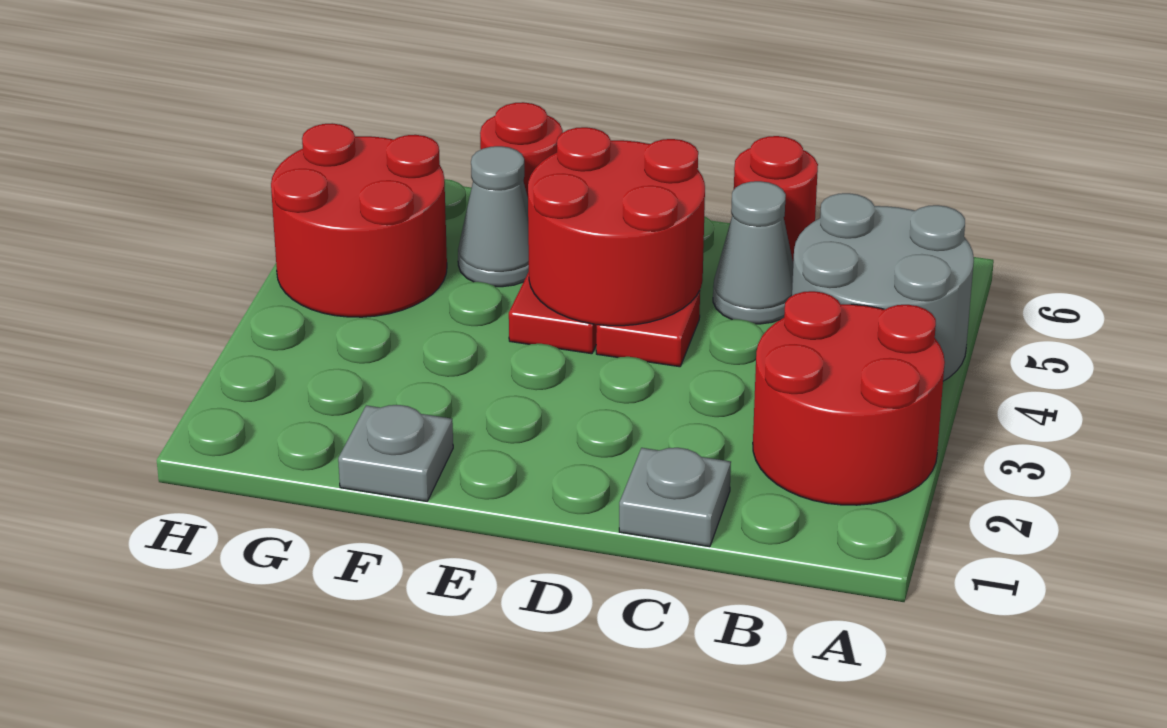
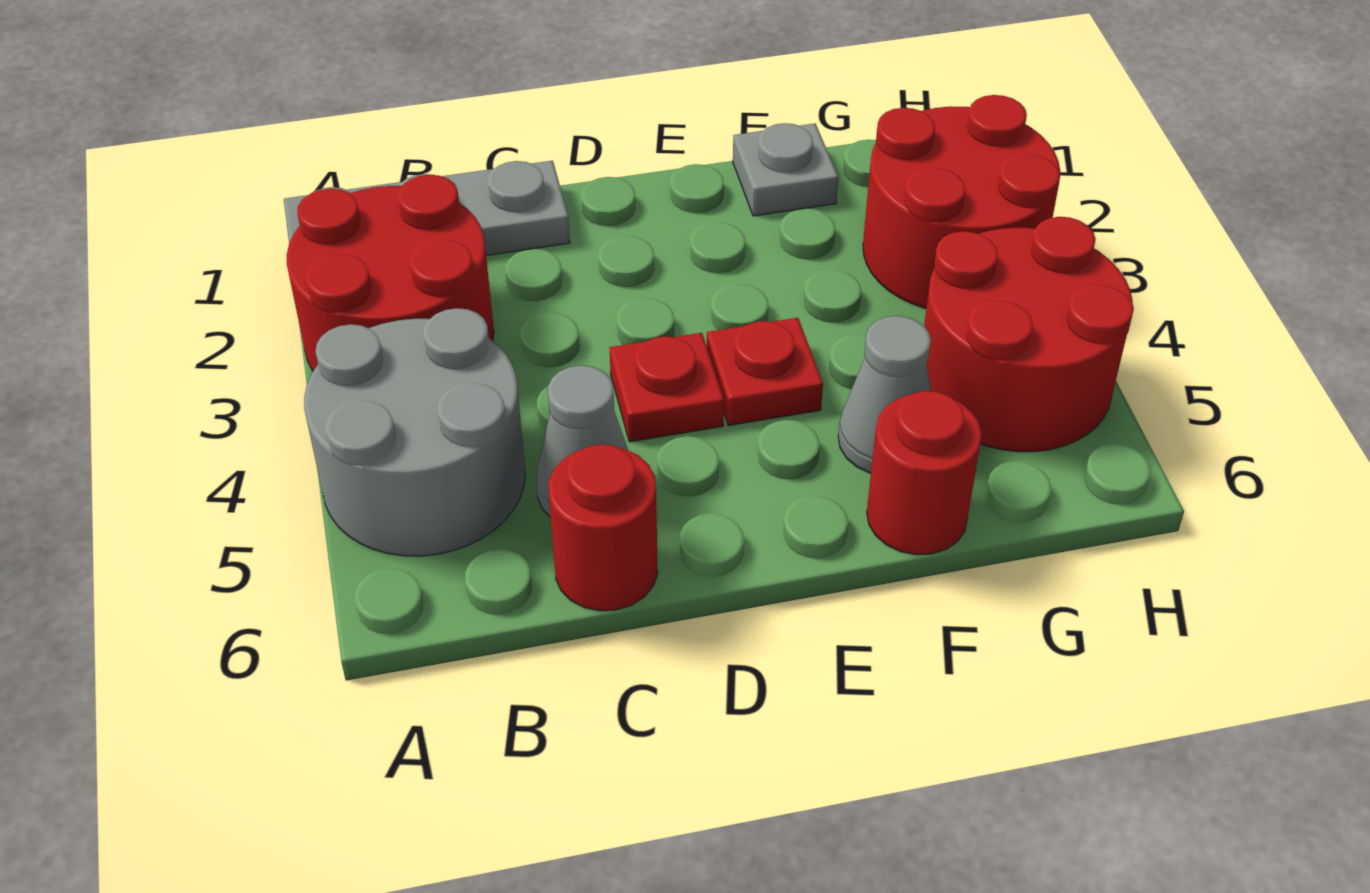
grey plate C1 level 1 -> grey plate A1:C1 level 1
red round brick D4:E5 level 2 -> red round brick G2:H3 level 1

